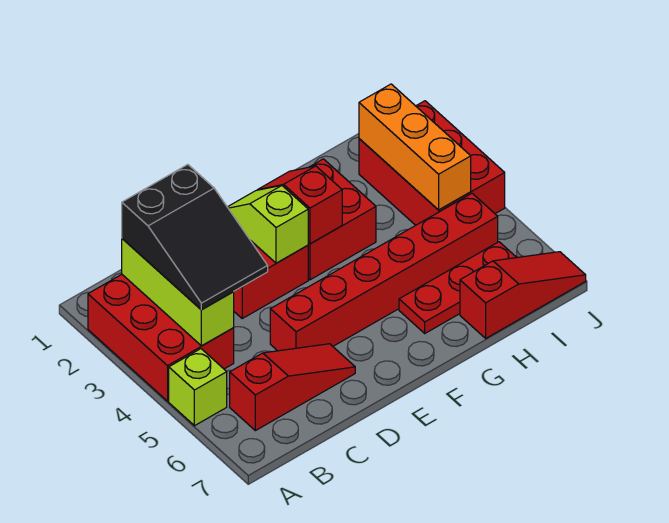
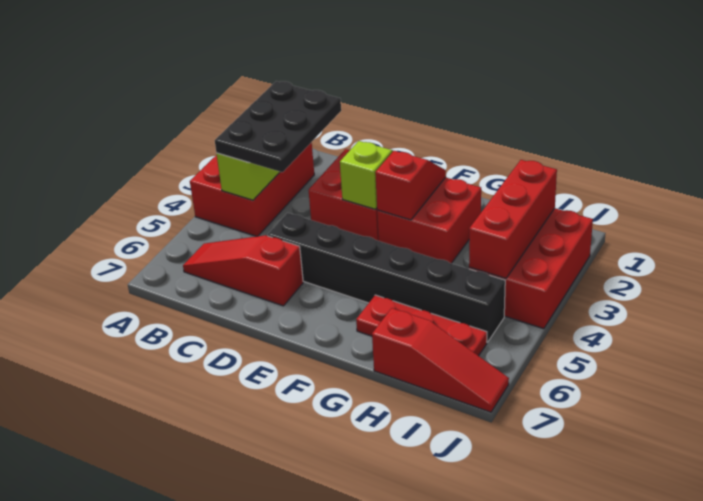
lime brick A5 level 1 -> none
black slope B2:C4 level 3 top 2 -> black plate B2:C4 level 3
red slope B6:D6 level 1 top B -> red slope B6:D6 level 1 top D
red brick D5:I5 level 1 -> black brick D5:I5 level 1
orange brick I2:I4 level 2 -> red brick I2:I4 level 2

